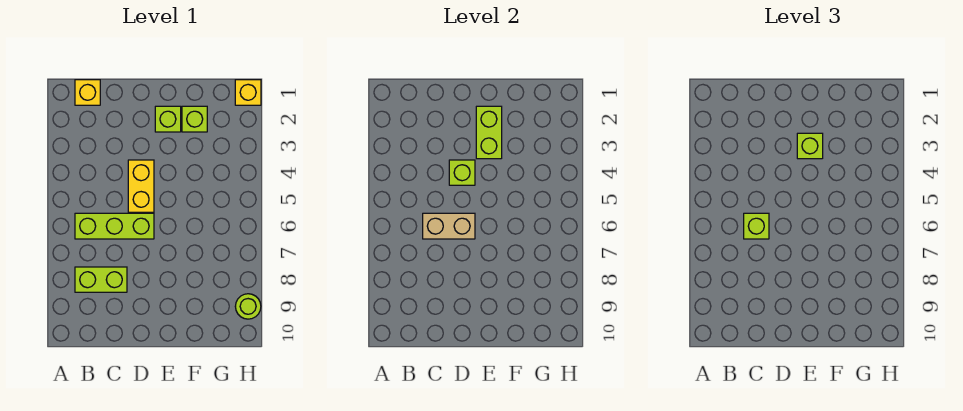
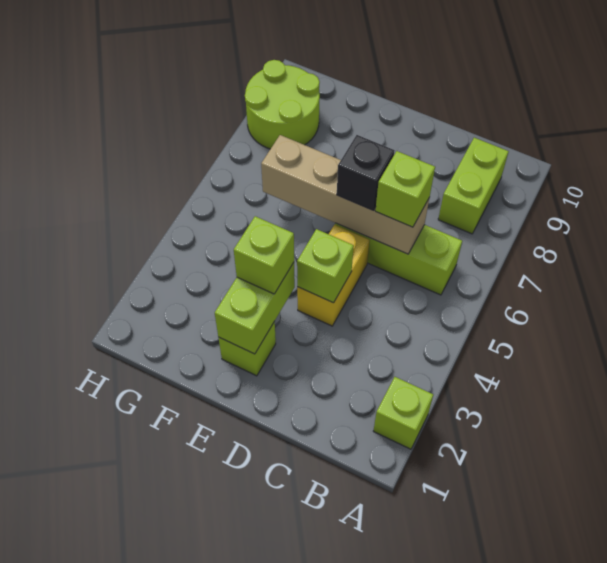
yellow brick B1 level 1 -> none
lime brick B8:C8 level 1 -> lime brick B8:B9 level 1
tan brick C6:D6 level 2 -> tan brick C6:F6 level 2
none -> black brick D6 level 3
lime brick F2 level 1 -> lime brick A2 level 1
yellow brick H1 level 1 -> none
lime round brick H9 level 1 -> lime round brick G8:H9 level 1

